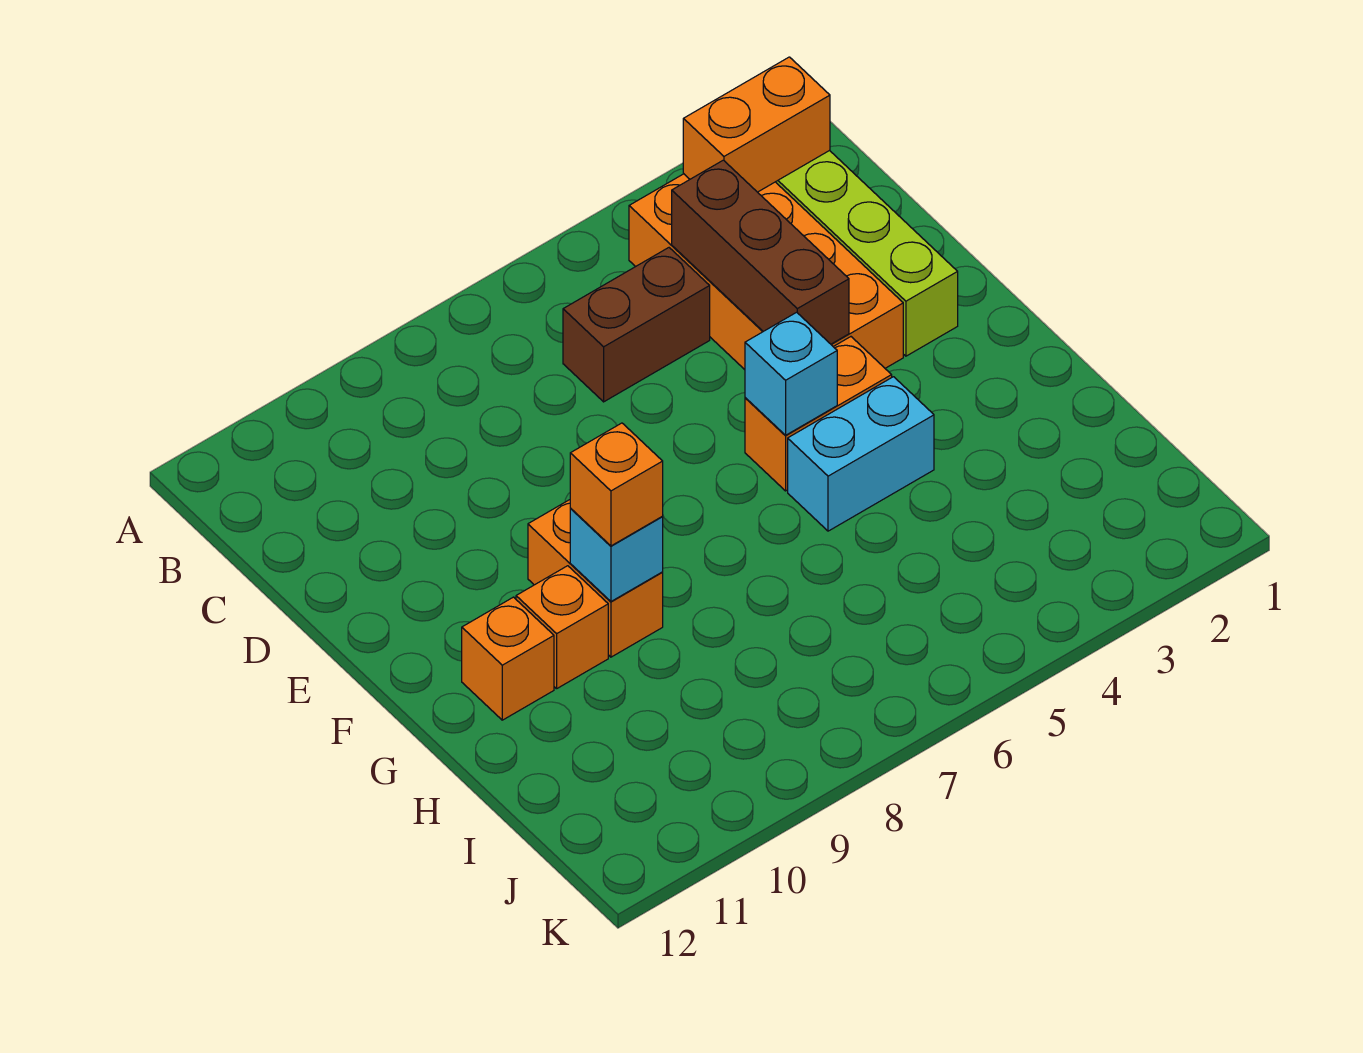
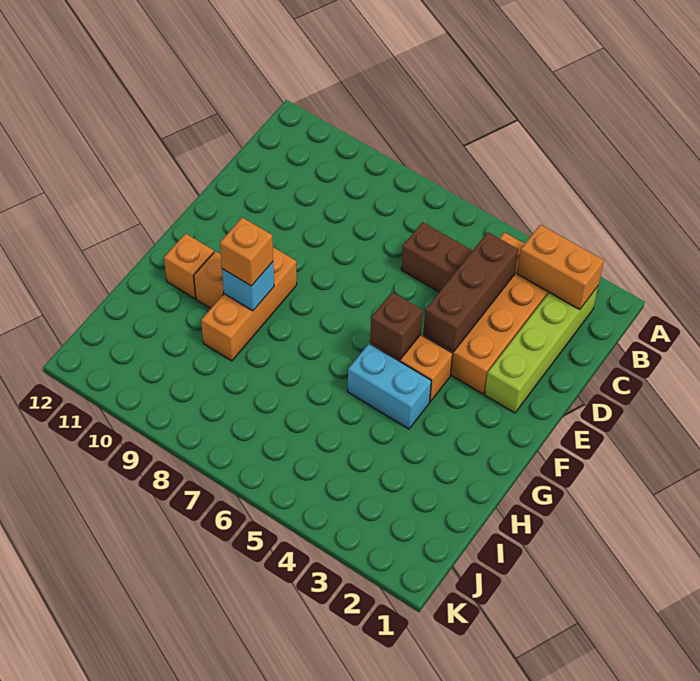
cyan brick F5 level 2 -> brown brick F5 level 2
orange brick F9:G9 level 1 -> orange brick F9:H9 level 1

